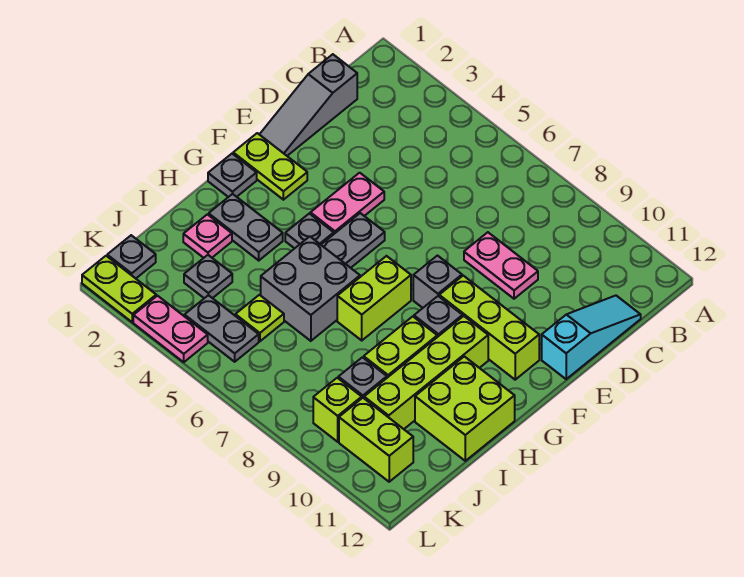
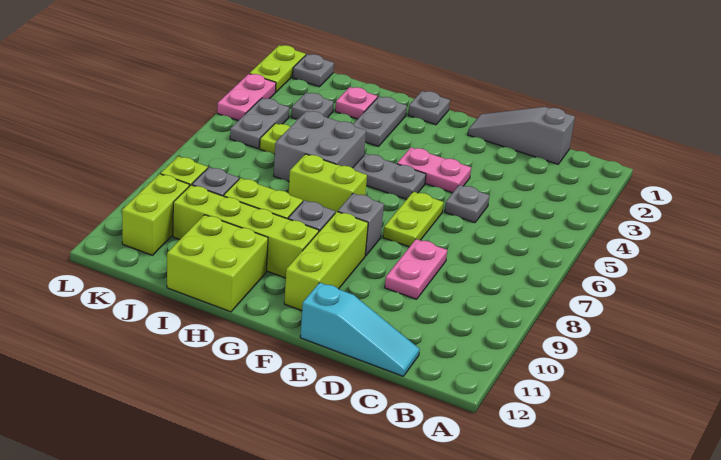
lime plate F1:F2 level 1 -> lime plate E6:E7 level 1
grey plate G4 level 1 -> grey plate D5 level 1

